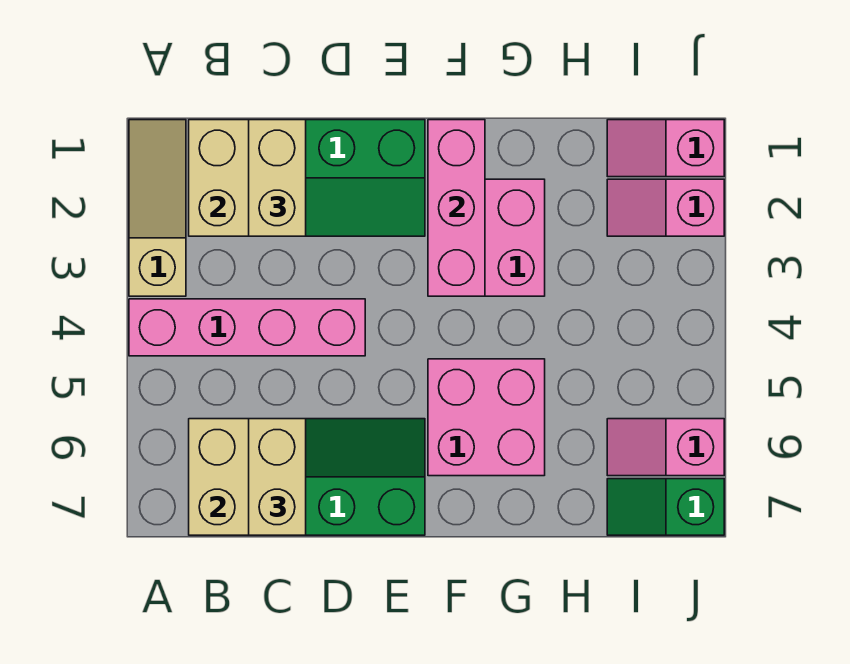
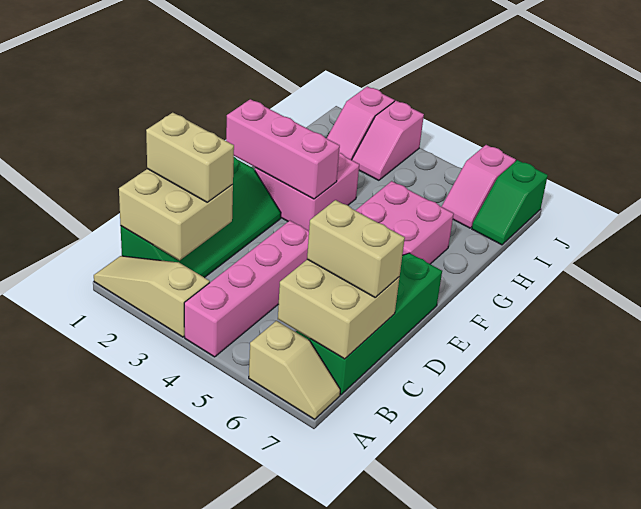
none -> tan slope A6:A7 level 1 top 6
pink slope I1:J1 level 1 top J -> pink slope I3:J3 level 1 top J

